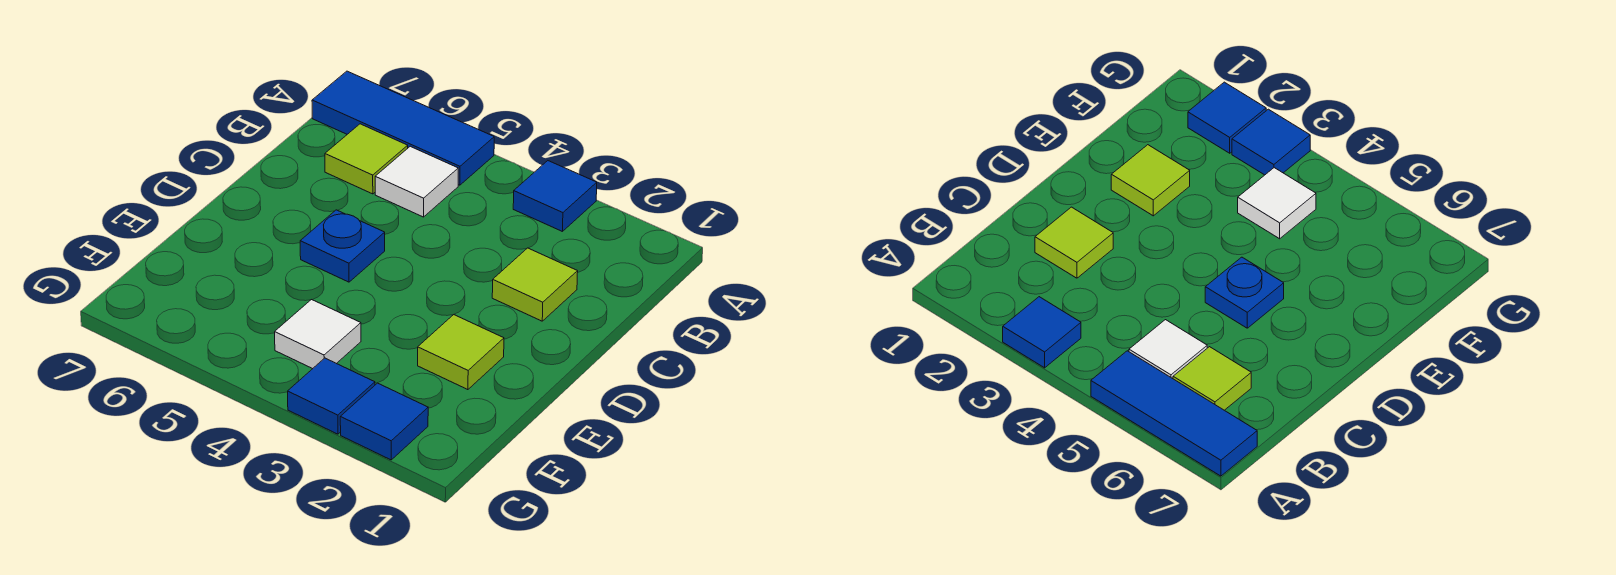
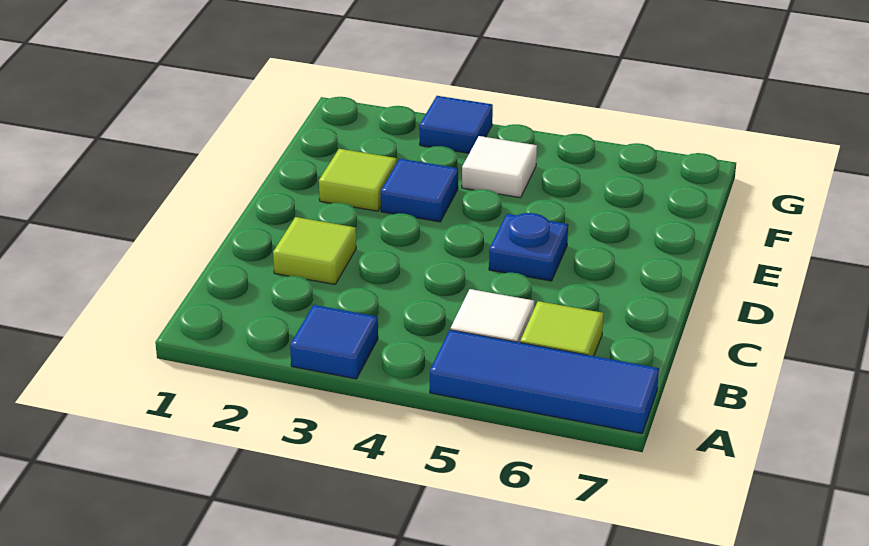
blue tile G2 level 1 -> blue tile E3 level 1

